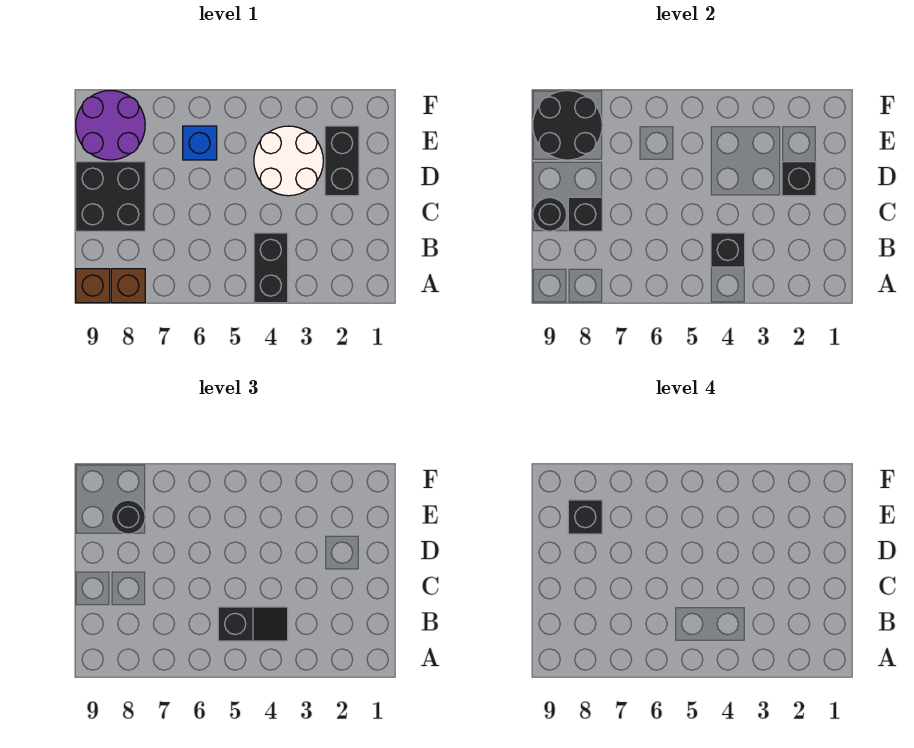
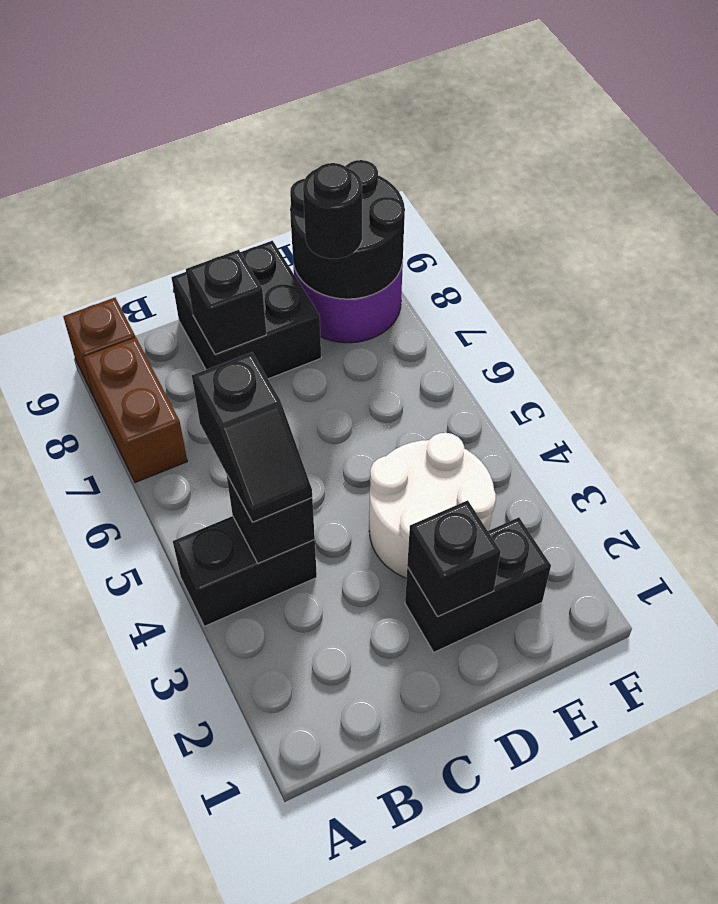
brown brick A8 level 1 -> brown brick A7:A8 level 1
black round brick C9 level 2 -> none
blue brick E6 level 1 -> none
black brick E8 level 4 -> none

